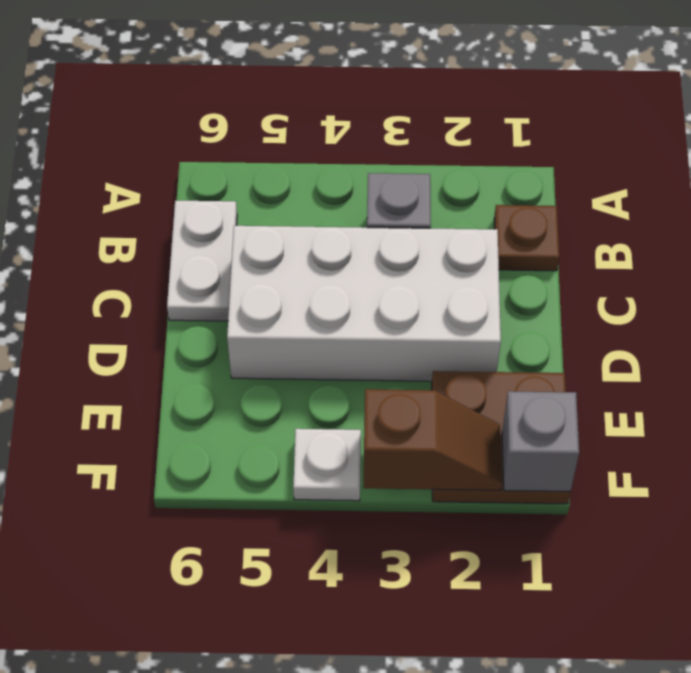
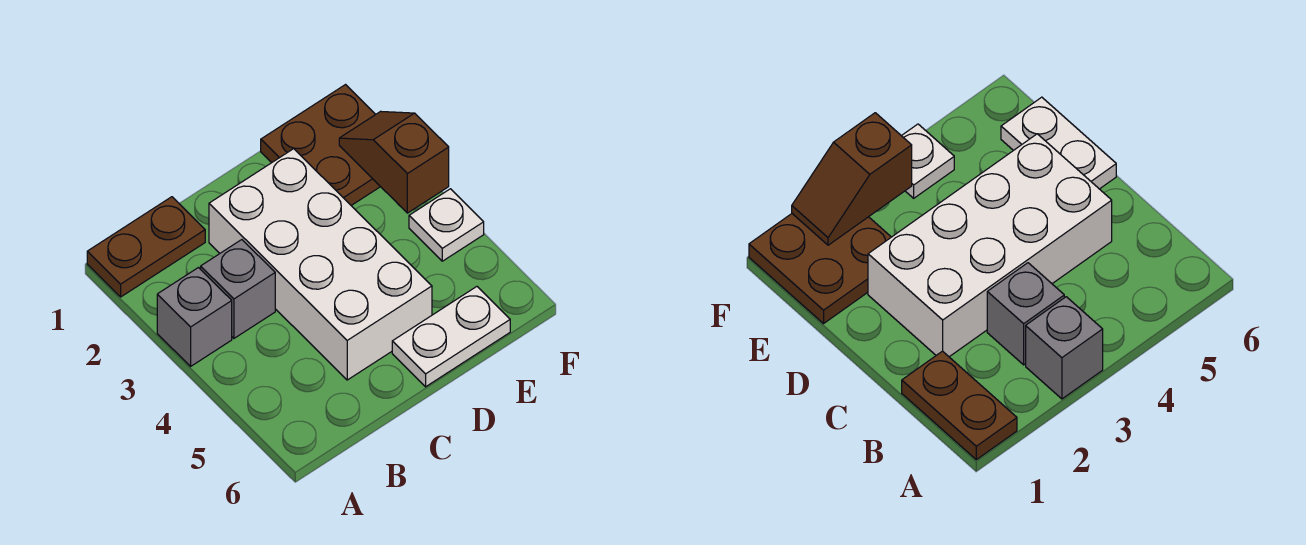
brown plate B1 level 1 -> brown plate A1:B1 level 1
white plate B6:C6 level 1 -> white plate D6:E6 level 1
grey brick F1 level 2 -> grey brick A3 level 1

